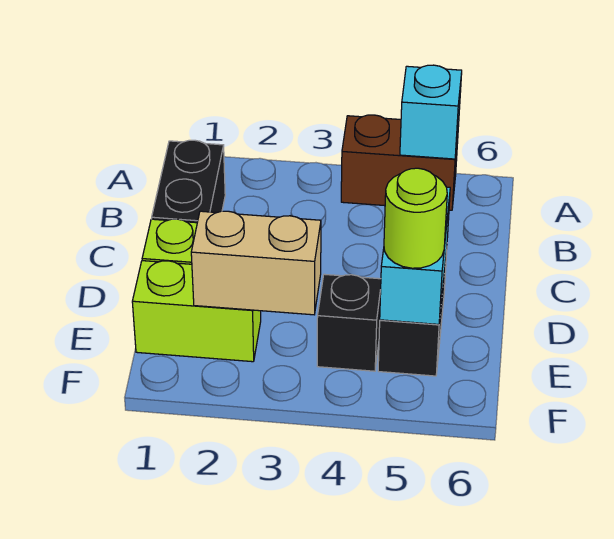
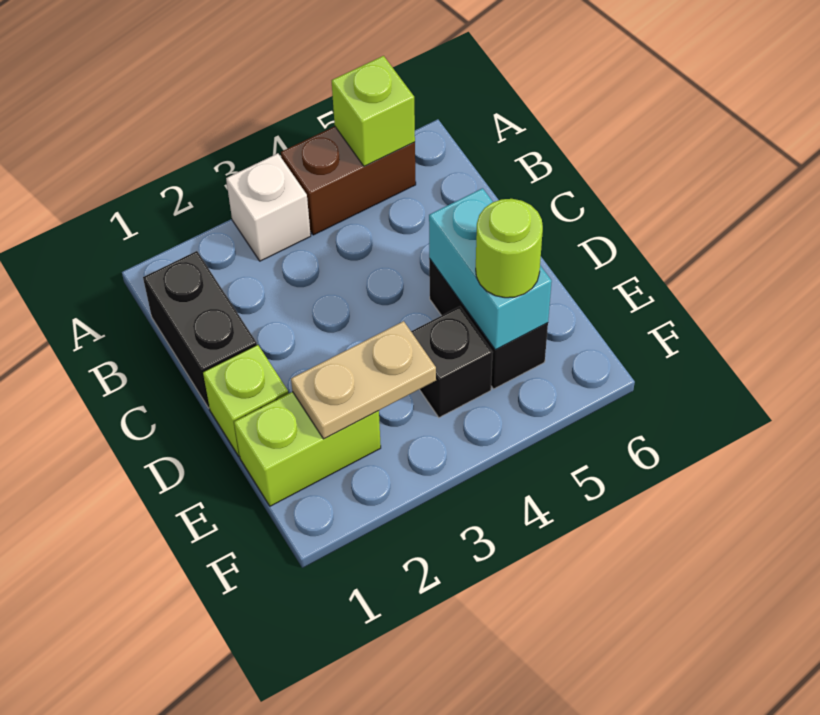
none -> white brick A3 level 1
cyan brick A5 level 2 -> lime brick A5 level 2
tan brick E2:E3 level 2 -> tan plate E2:E3 level 2

